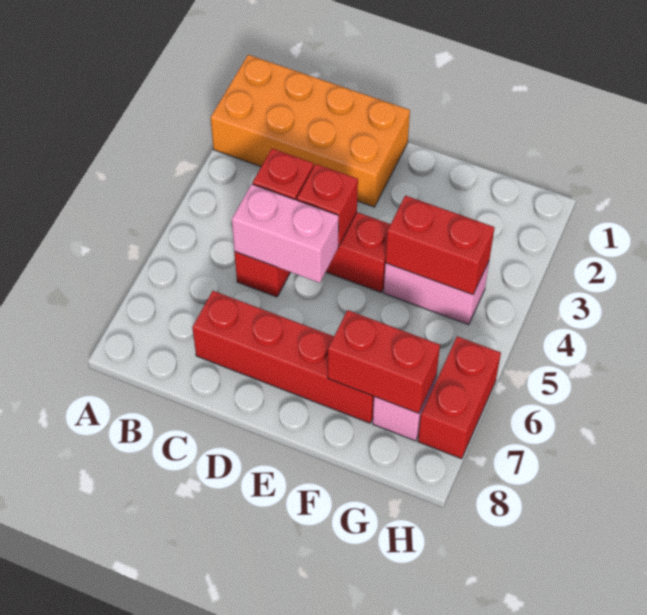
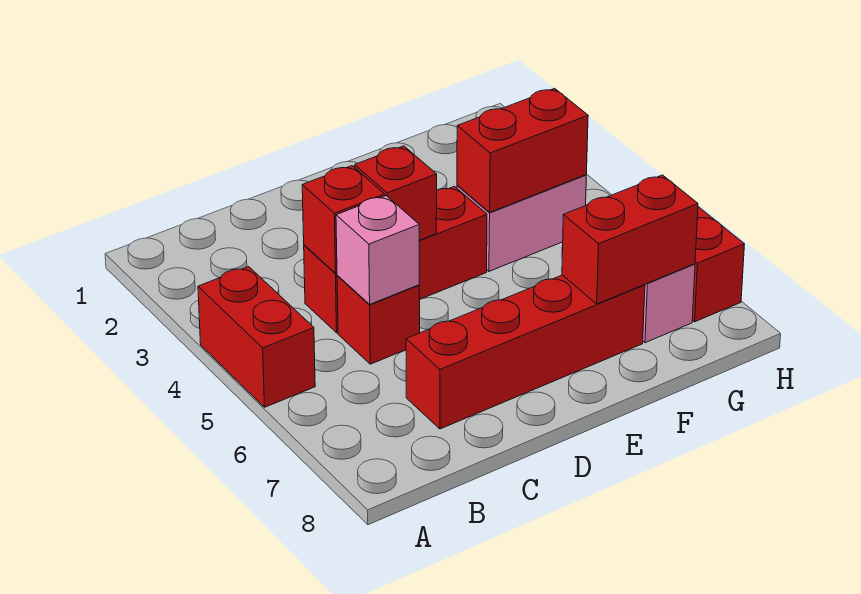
orange brick A1:D2 level 1 -> none
none -> red brick A4:A5 level 1
pink brick C5:D5 level 2 -> pink brick C5 level 2

